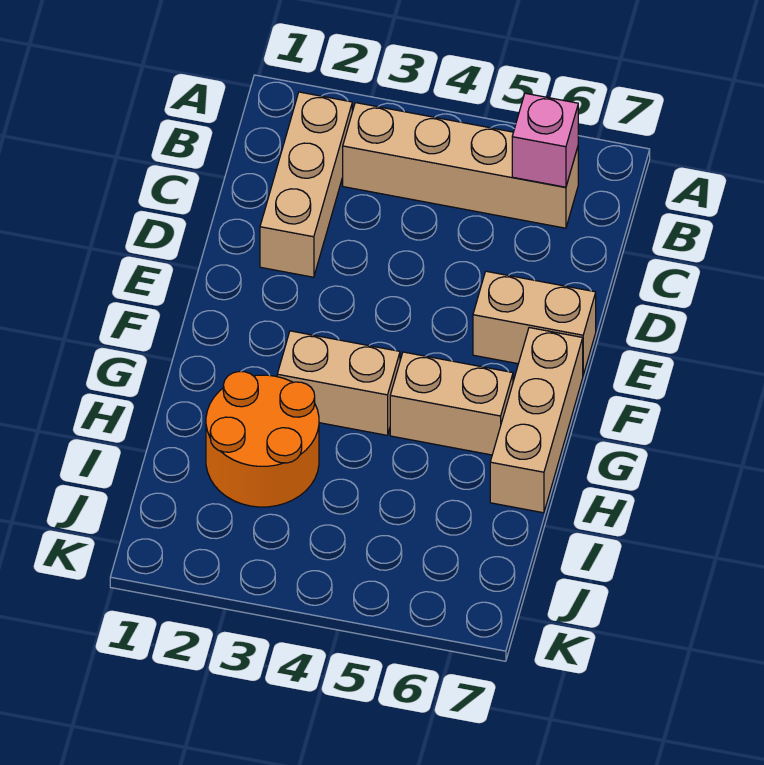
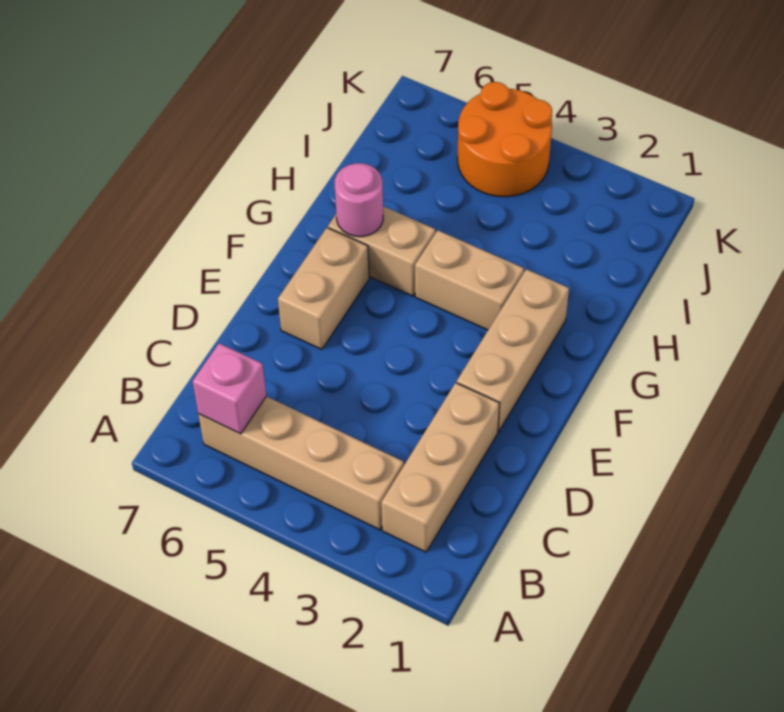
tan brick E6:E7 level 1 -> tan brick E6:F6 level 1
tan brick F7:H7 level 1 -> tan brick E2:G2 level 1
none -> pink round brick G6 level 2
orange round brick H2:I3 level 1 -> orange round brick J4:K5 level 1

